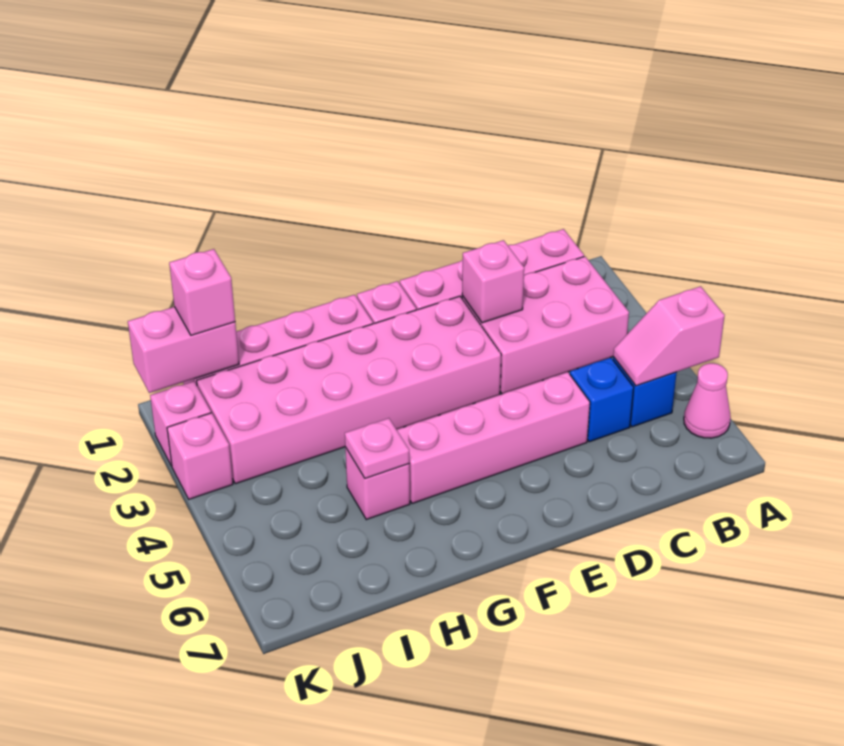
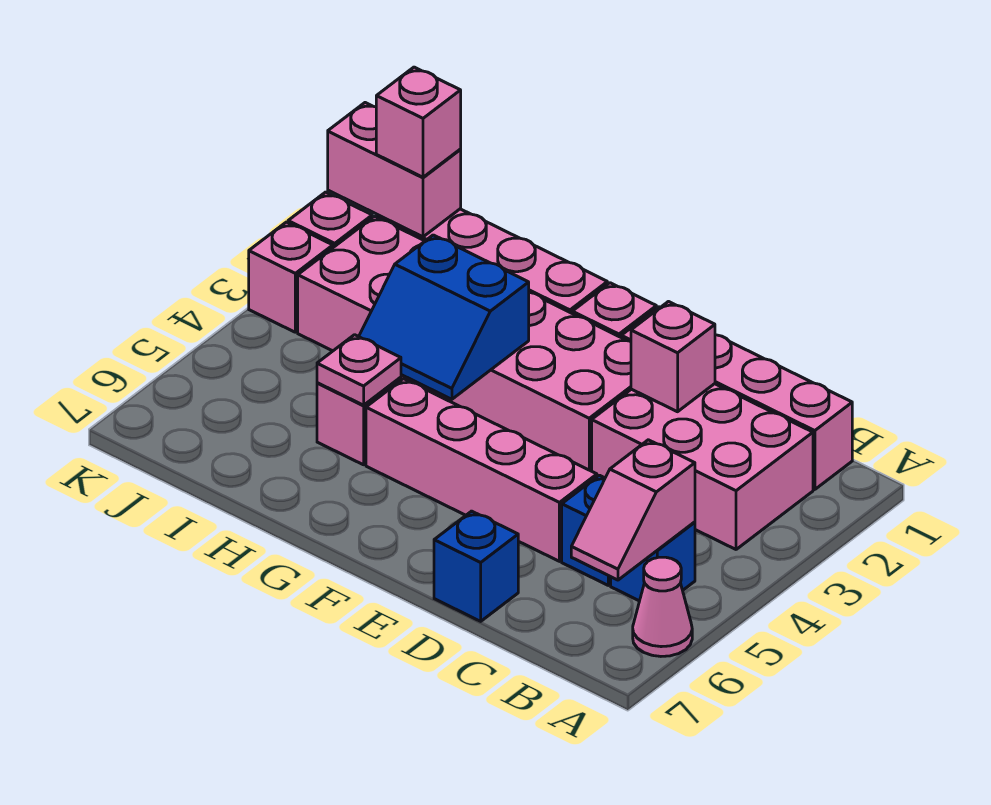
pink slope A5:B5 level 2 top A -> pink slope B5:B6 level 2 top 5
none -> blue brick D7 level 1
none -> blue slope G3:H4 level 2 top 3

